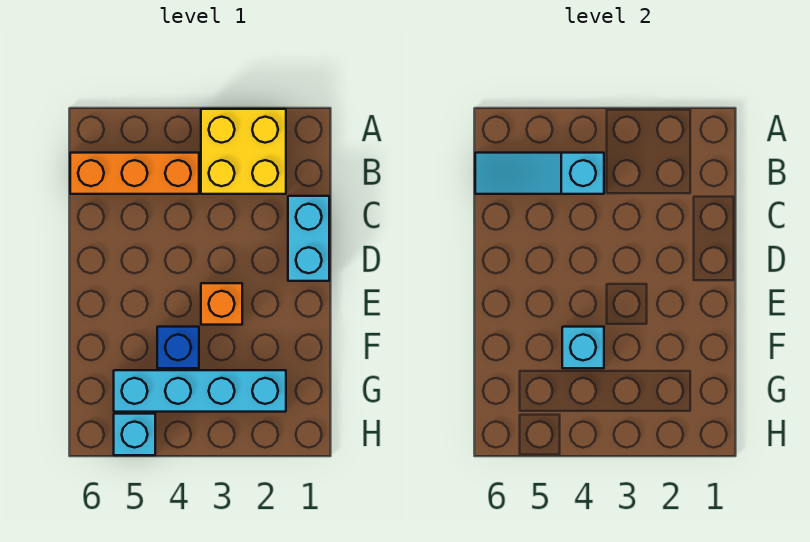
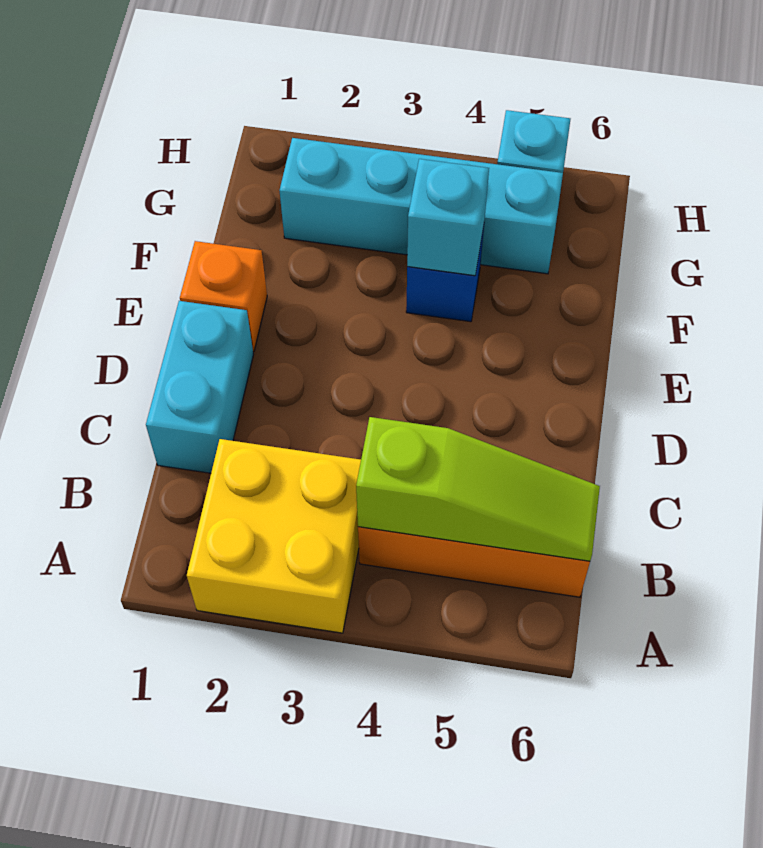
cyan slope B4:B6 level 2 top 4 -> lime slope B4:B6 level 2 top 4
orange brick E3 level 1 -> orange brick E1 level 1

